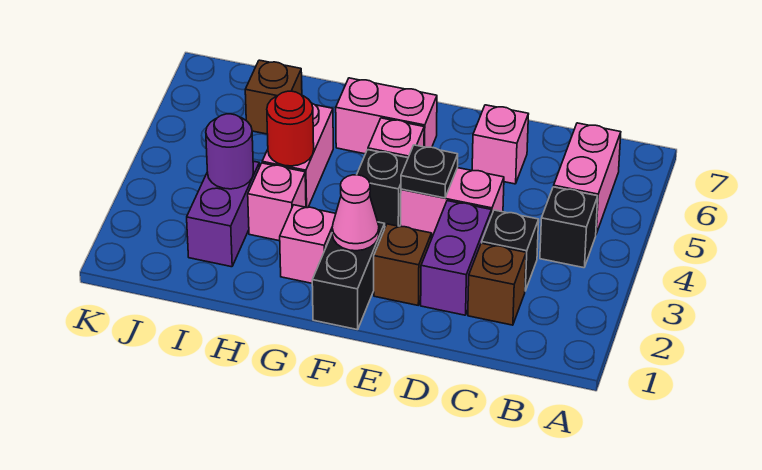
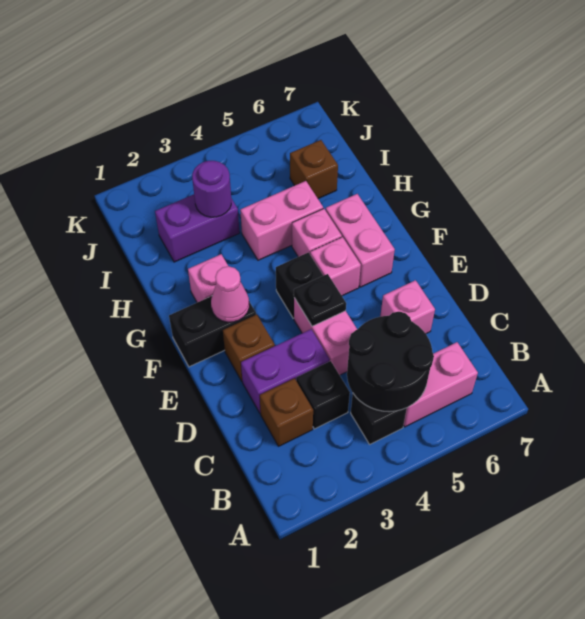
none -> black round brick B4:C5 level 2
pink brick H3 level 1 -> pink brick G5 level 1
red round brick H4 level 2 -> none

